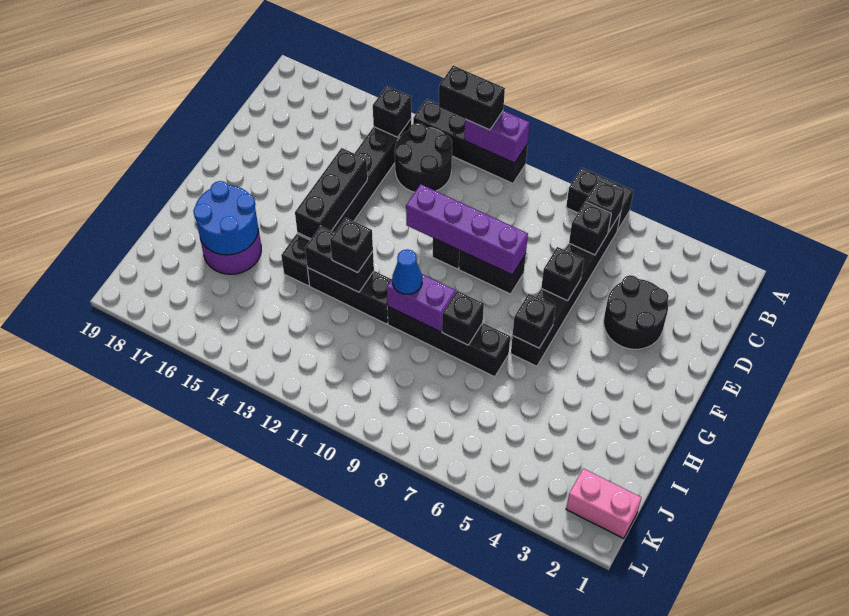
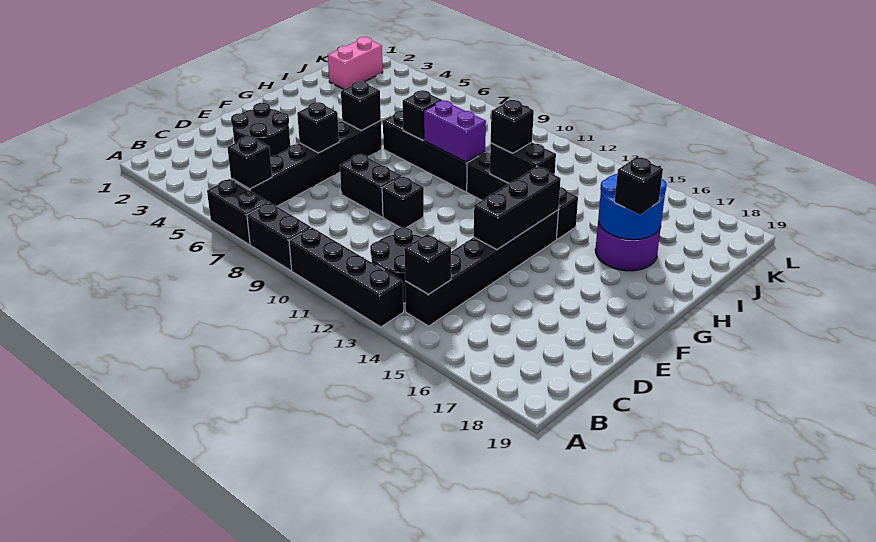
purple brick A10:A11 level 2 -> none
black brick A11:A12 level 3 -> black brick A8:A9 level 1
black brick C6 level 2 -> black brick H17 level 3
purple brick E8:E11 level 2 -> none
blue cone H10 level 3 -> none
pink brick K1:K2 level 1 -> pink brick J2:K2 level 1

